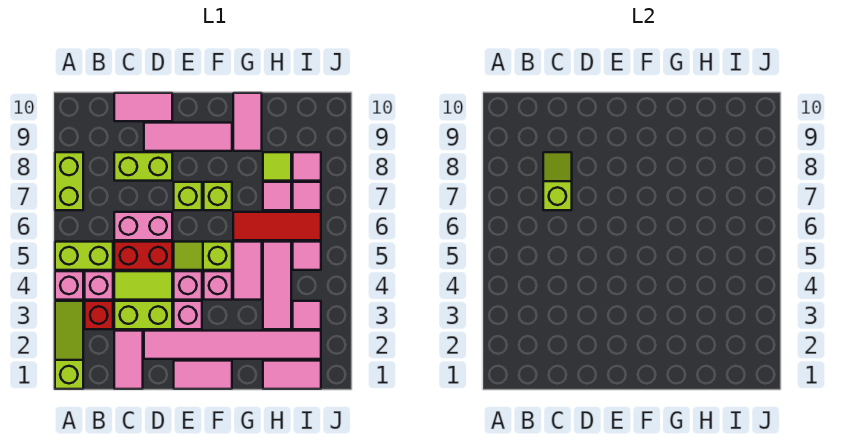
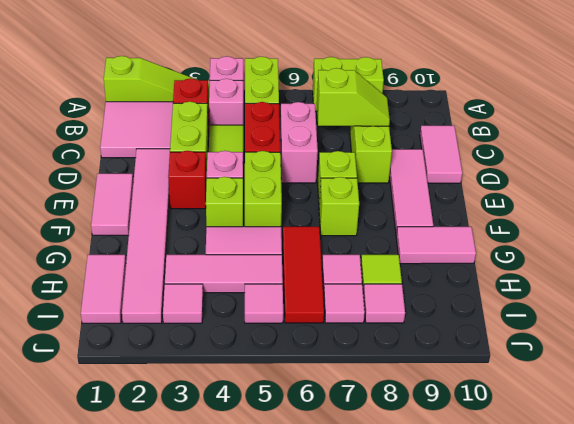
pink tile C1:C2 level 1 -> pink tile B1:C2 level 1
pink brick E3 level 1 -> red brick E3 level 1
lime slope E5:F5 level 1 top F -> lime brick E5:F5 level 1
pink brick F4 level 1 -> lime brick F4 level 1

